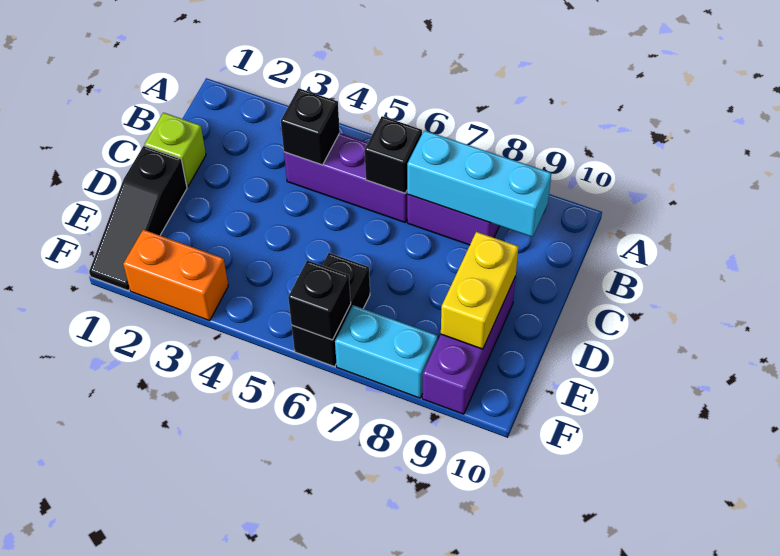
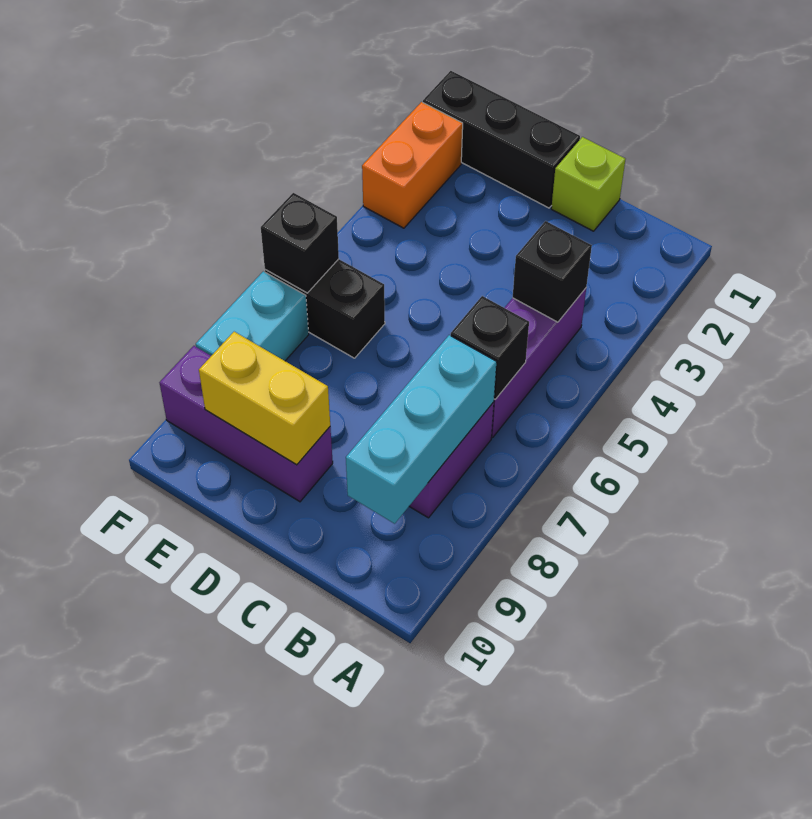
black slope D1:F1 level 1 top D -> black brick D1:F1 level 1

